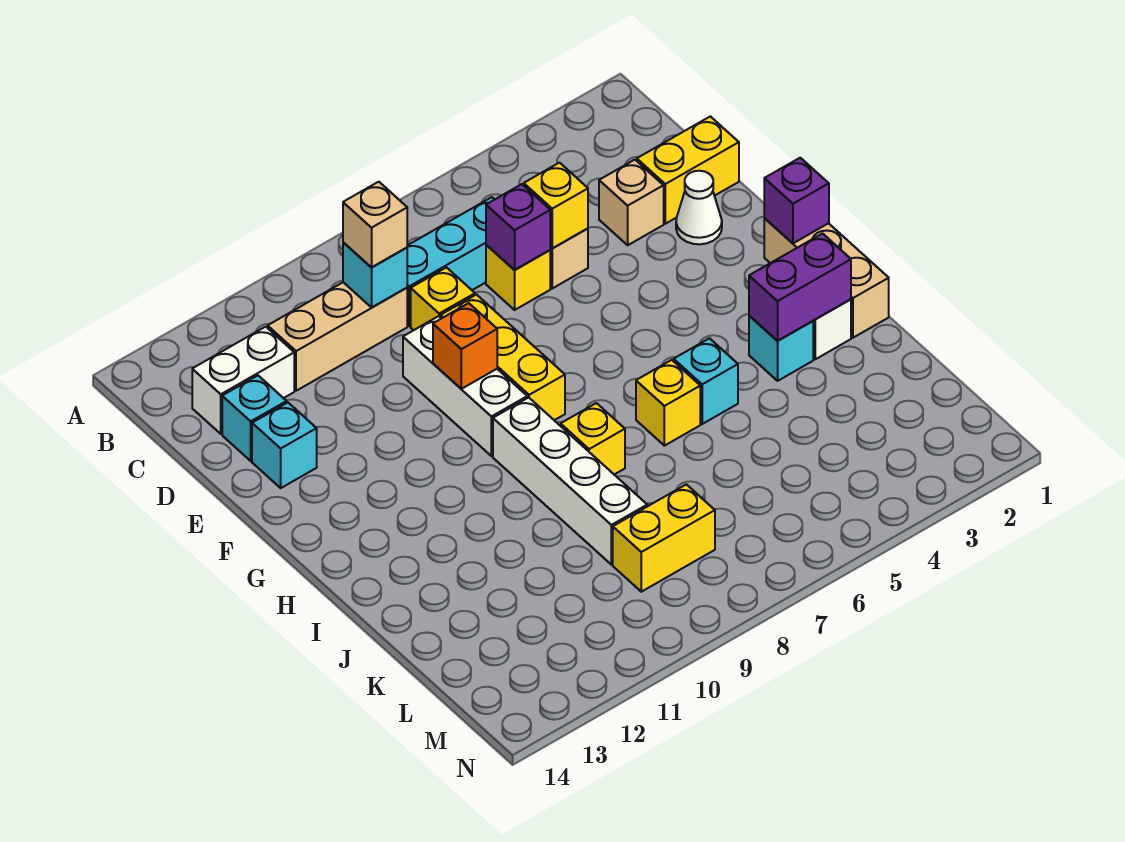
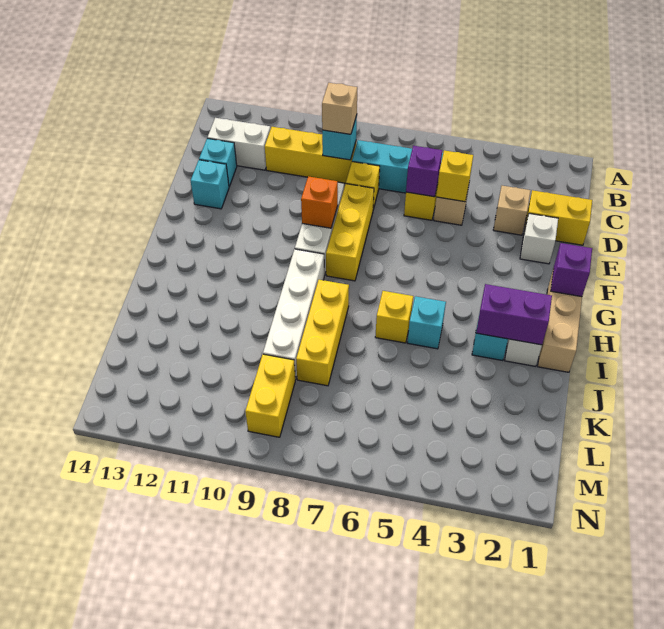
tan brick C9:C11 level 1 -> yellow brick C9:C11 level 1
white cone E2 level 1 -> white brick E2 level 1
yellow brick I8 level 1 -> yellow brick I8:K8 level 1
yellow brick L8:L9 level 1 -> yellow brick L9:M9 level 1

